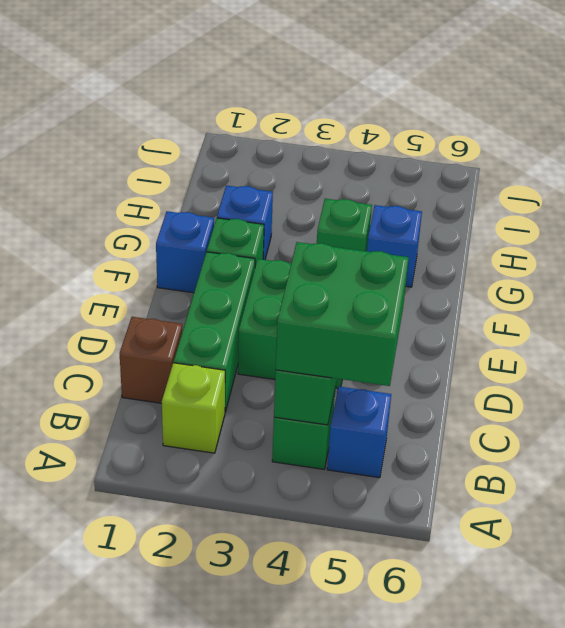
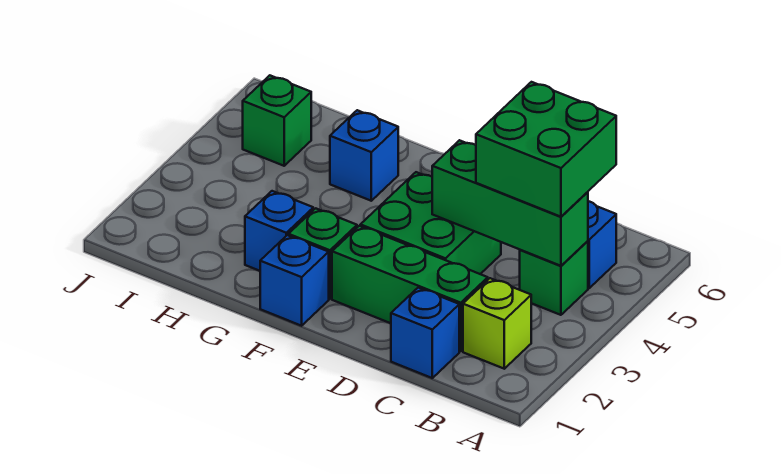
brown brick C1 level 1 -> blue brick C1 level 1
green brick G4 level 1 -> green brick I5 level 1

